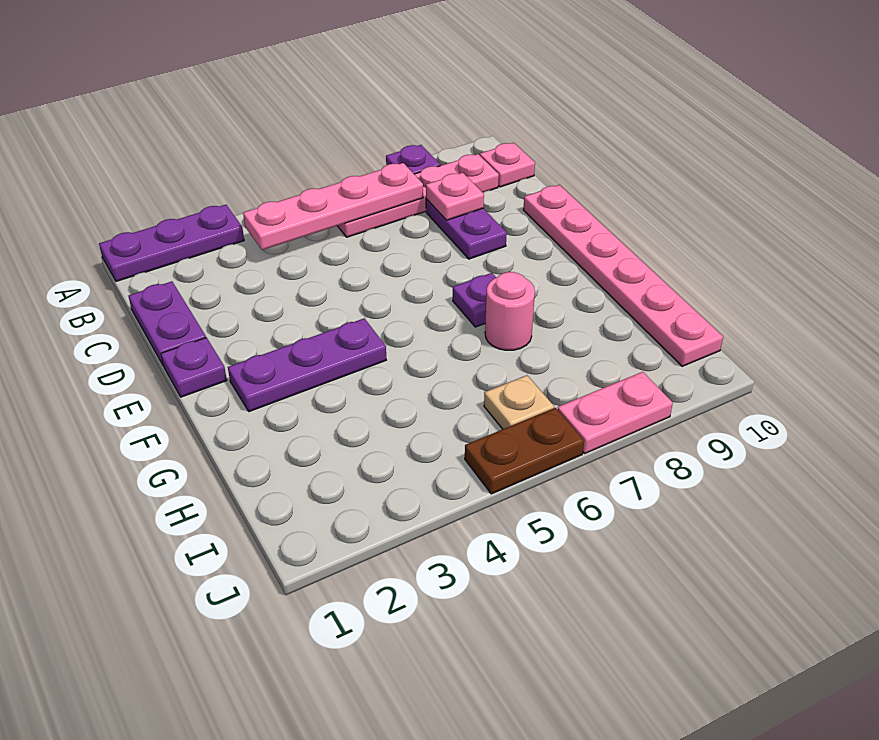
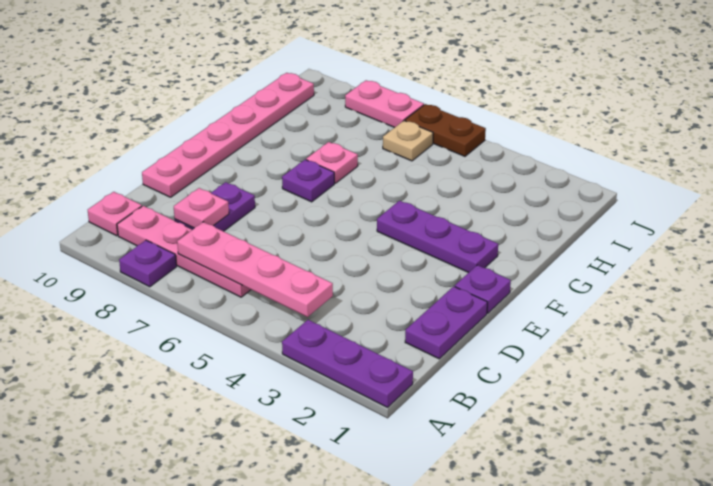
pink round brick G7 level 1 -> pink plate G7 level 1

